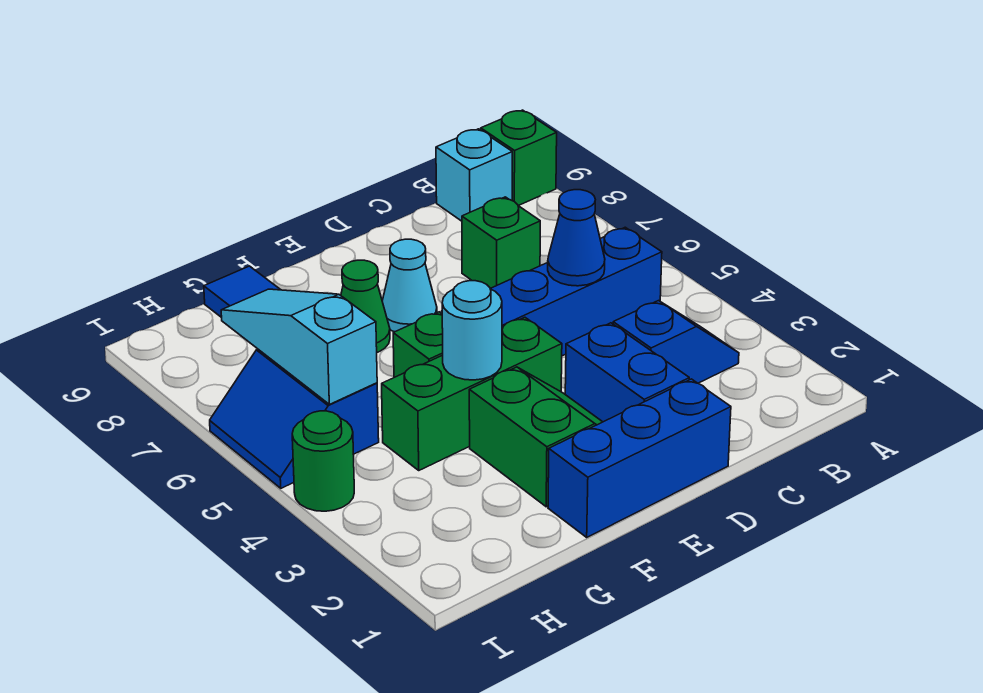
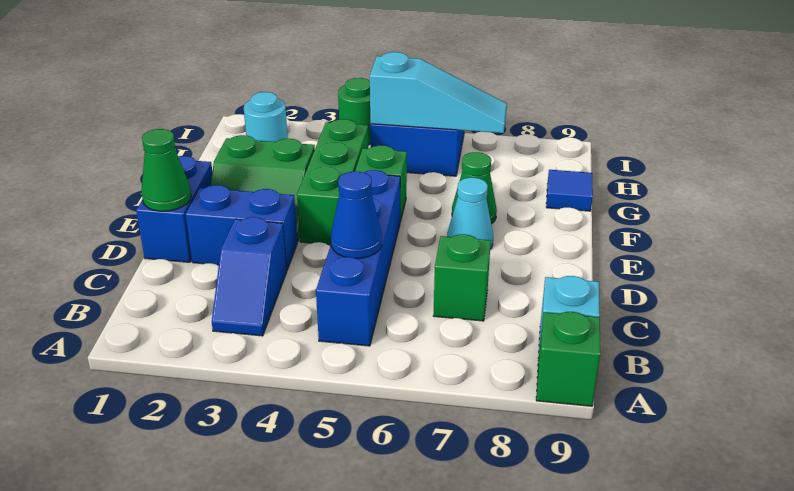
blue brick D1:F1 level 1 -> blue brick D1:E1 level 1
none -> green cone D1 level 2
cyan round brick F4 level 2 -> cyan round brick H2 level 1

